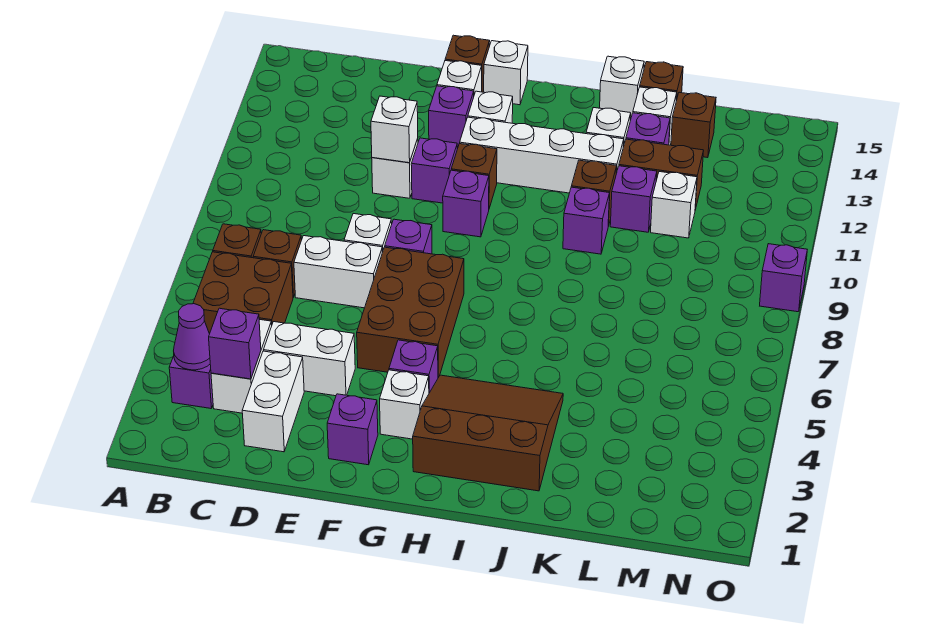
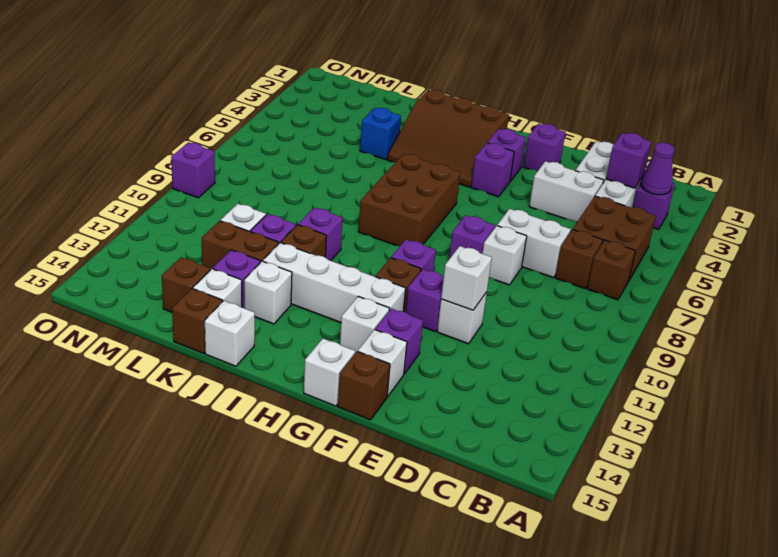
brown brick F5:G7 level 1 -> brown brick H6:I8 level 1
white brick G3 level 1 -> purple brick G3 level 1
none -> blue brick K4 level 1

